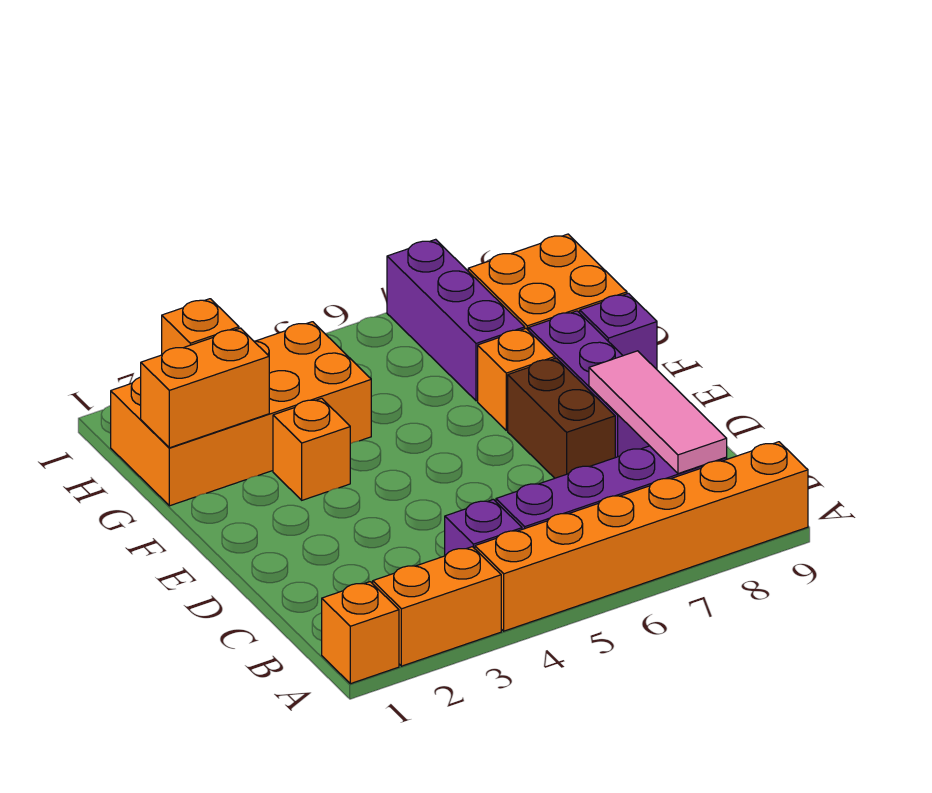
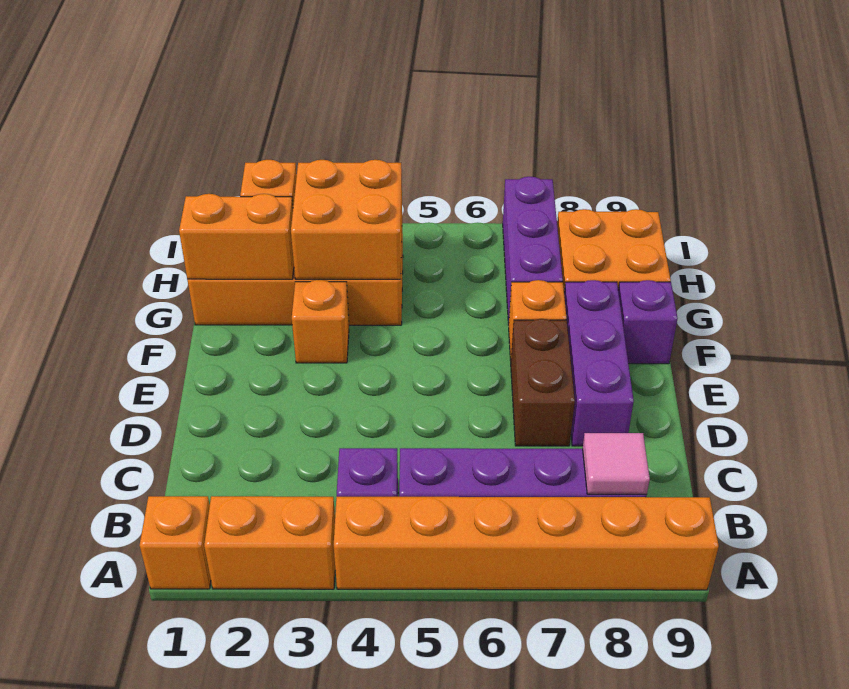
pink tile B8:D8 level 2 -> pink tile B8 level 2
none -> orange brick G3:H4 level 2

